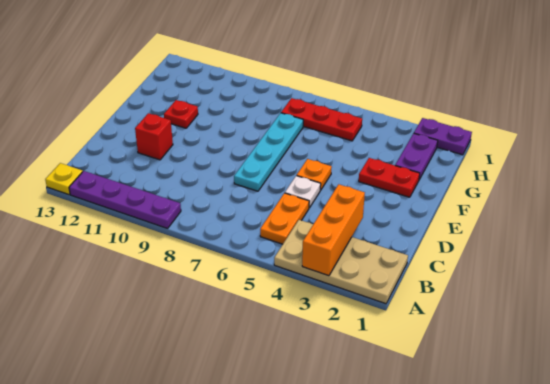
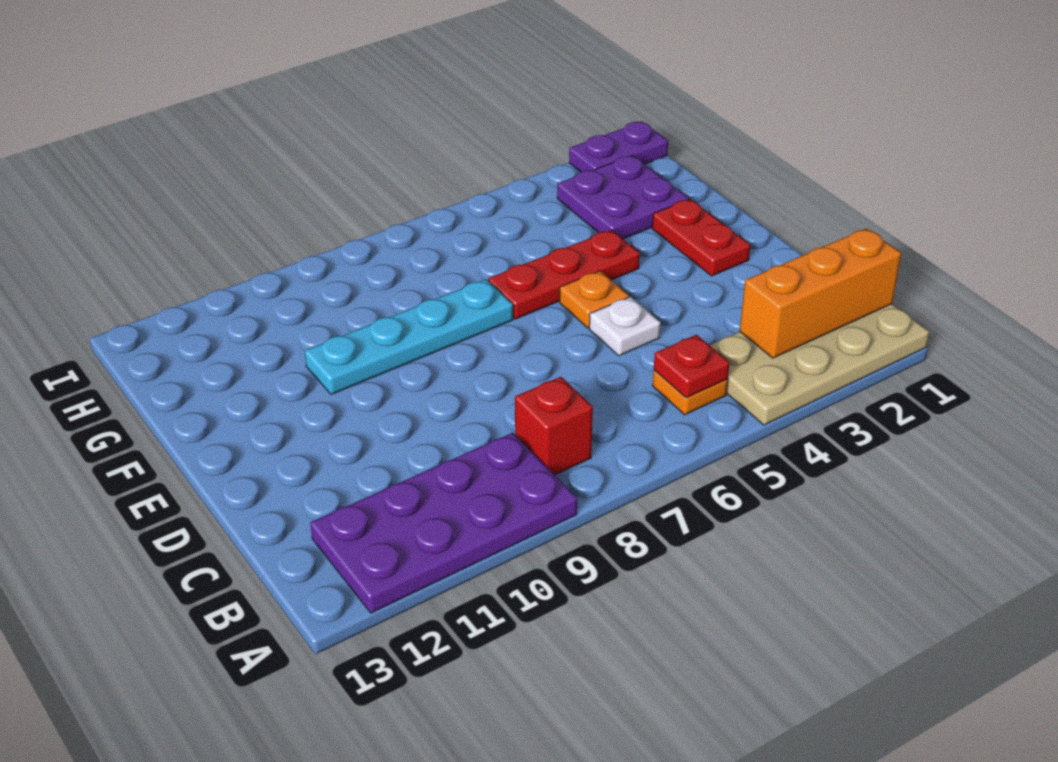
orange brick A3:C3 level 2 -> orange brick B1:B3 level 2
purple plate A9:A12 level 1 -> purple plate A9:B12 level 1
yellow plate A13 level 1 -> none
orange plate B5:C5 level 1 -> orange plate B5 level 1
cyan plate D7:G7 level 1 -> cyan plate F7:F10 level 1
red brick D11 level 1 -> red brick B8 level 1
red plate F2:F3 level 1 -> red plate E2:F2 level 1
red plate F11 level 1 -> red plate B5 level 2
purple plate G2:H2 level 1 -> purple plate G2:H3 level 1
red plate H5:H7 level 1 -> red plate F4:F6 level 1

